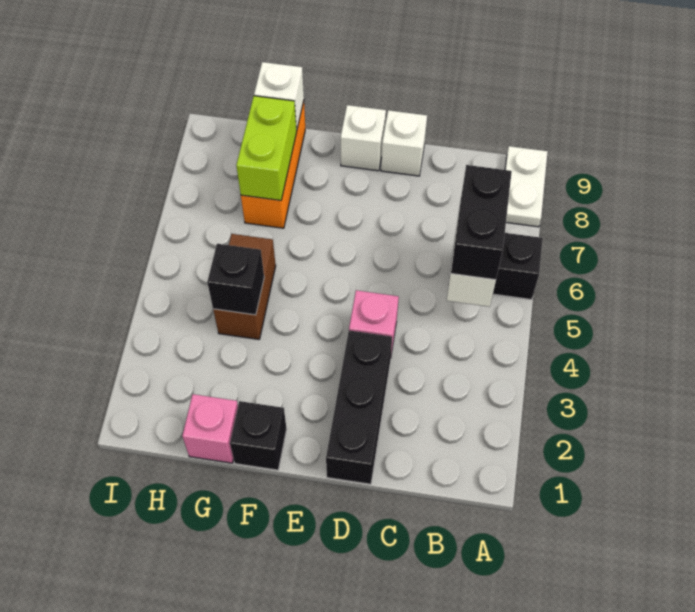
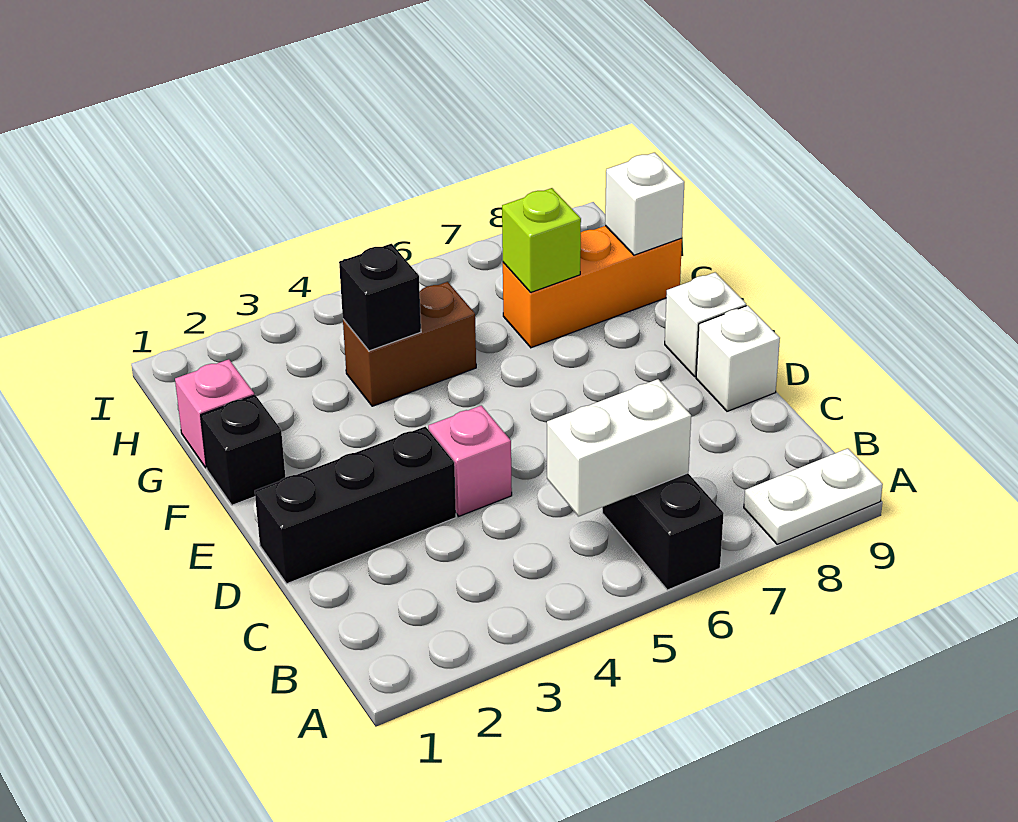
black brick B5:B6 level 3 -> none
lime brick G7:G8 level 2 -> lime brick G7 level 2

